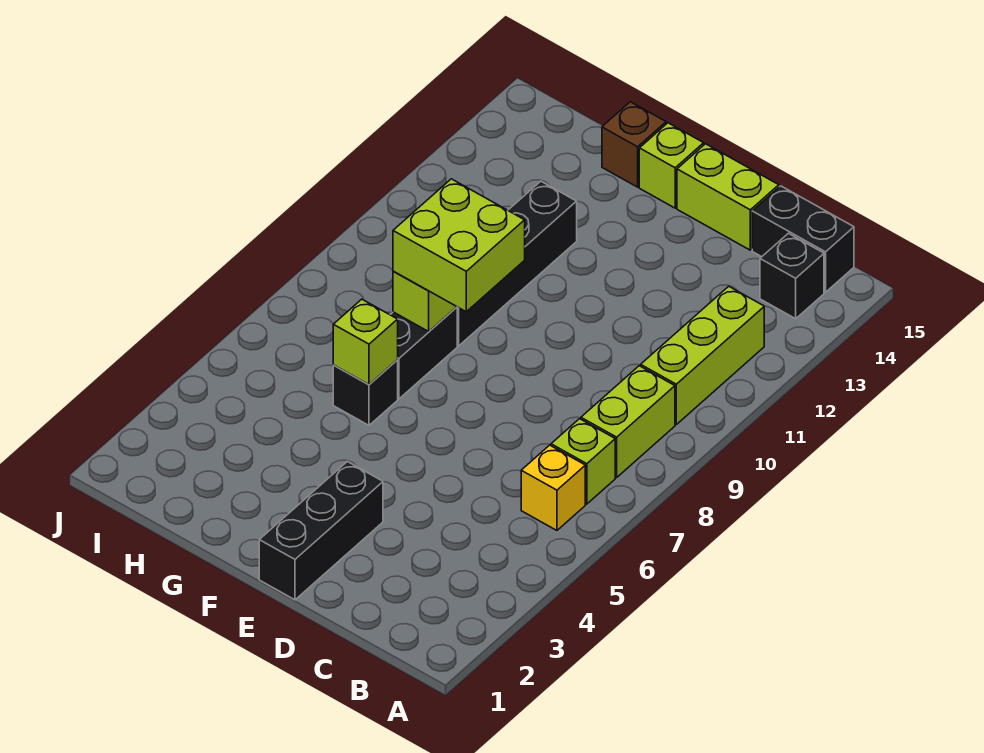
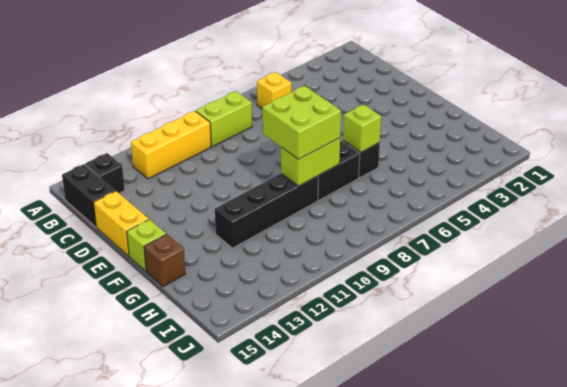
lime brick B7 level 1 -> none
lime brick B10:B12 level 1 -> yellow brick B10:B12 level 1
lime brick D15:E15 level 1 -> yellow brick D15:E15 level 1
black brick E1:E3 level 1 -> none

